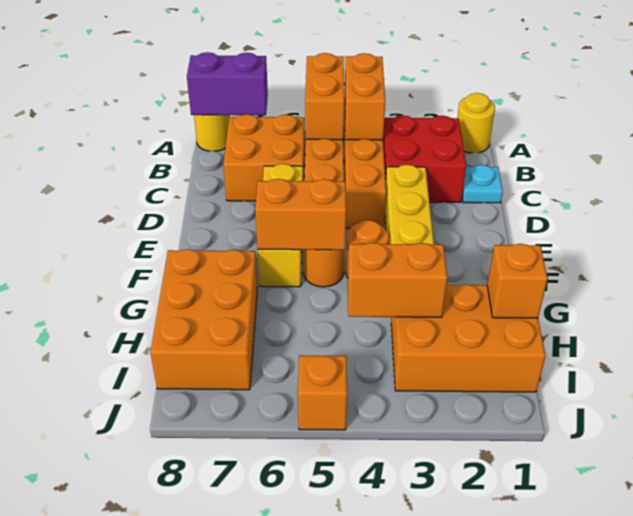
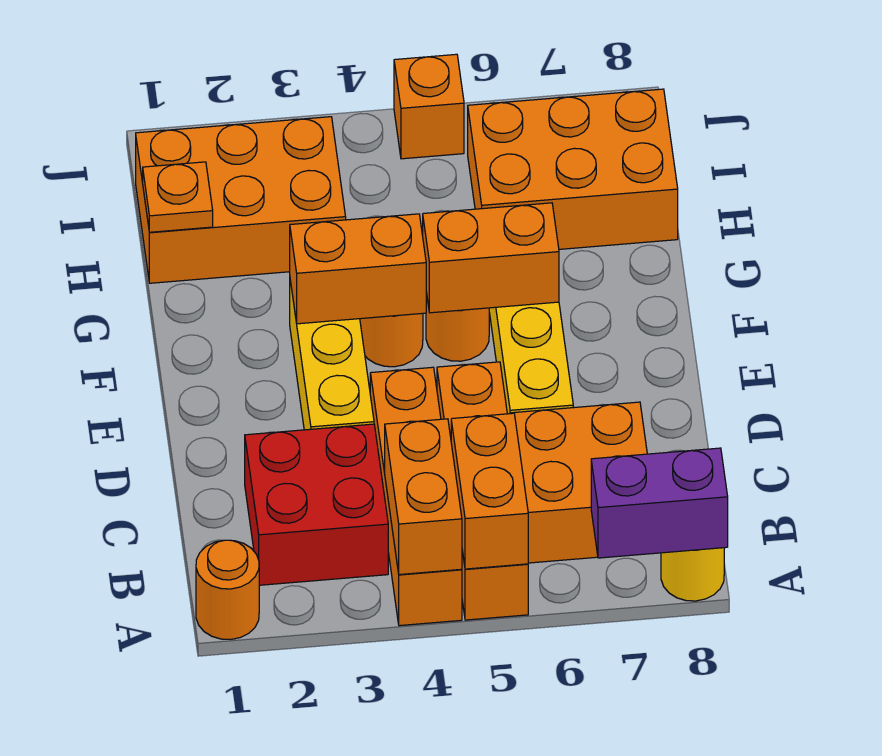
yellow round brick A1 level 1 -> orange round brick A1 level 1
cyan plate C1 level 1 -> none
orange brick G7:I8 level 1 -> orange brick H6:I8 level 1
orange brick H1 level 2 -> orange plate H1 level 2
orange brick H3:H4 level 2 -> orange brick F3:F4 level 2

